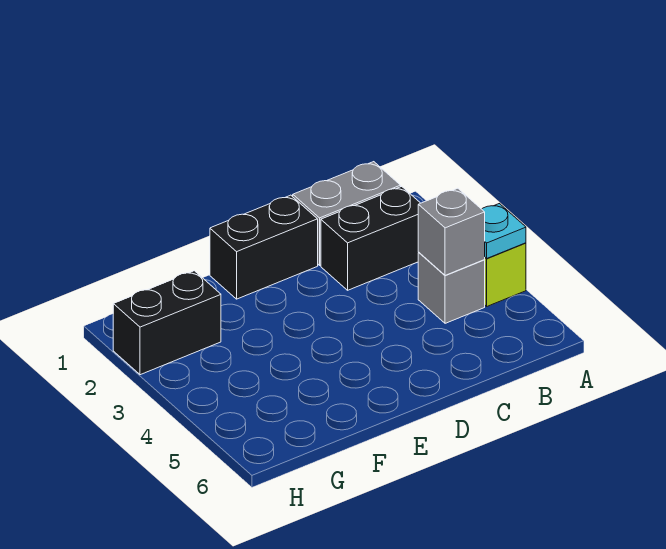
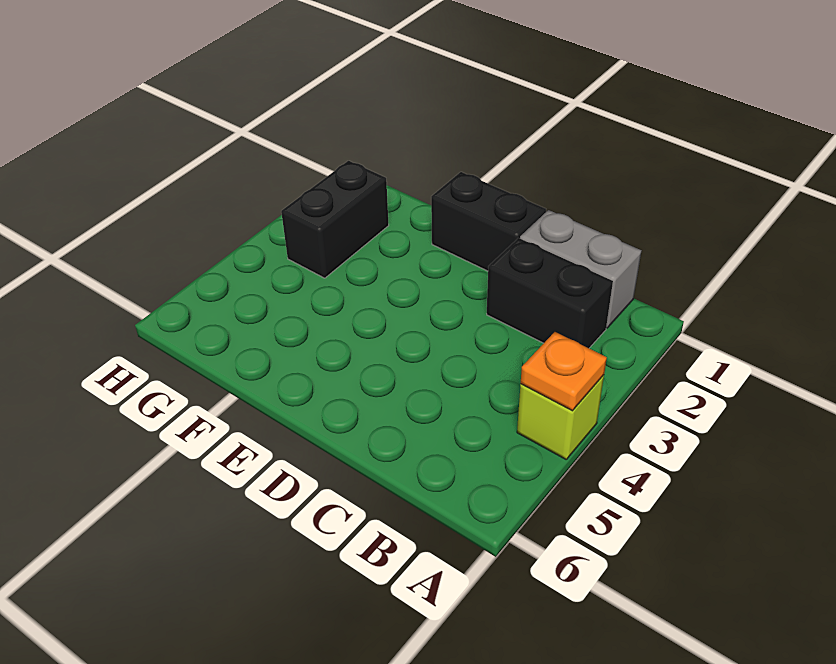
cyan plate A4 level 2 -> orange plate A4 level 2
grey brick B4 level 1 -> none
grey brick B4 level 2 -> none
black brick G2:H2 level 1 -> black brick G2:G3 level 1

